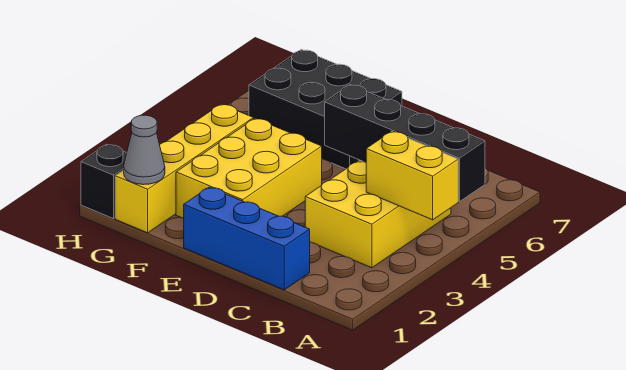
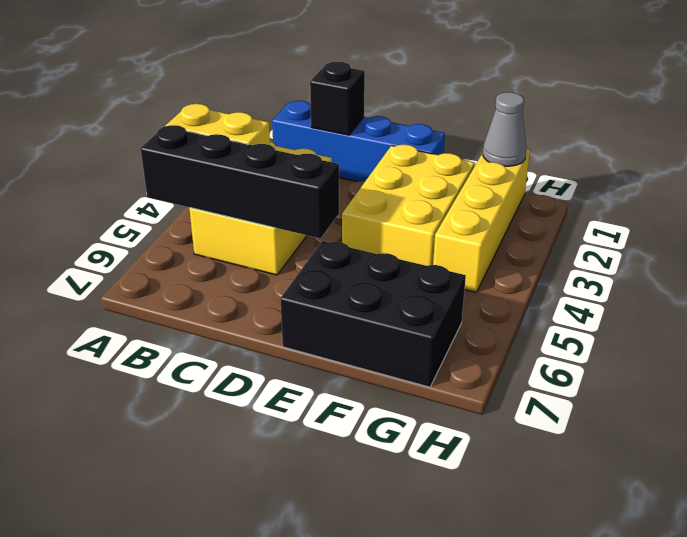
blue brick C1:E1 level 1 -> blue brick B1:E1 level 1
black brick H1 level 1 -> black brick C1 level 2

